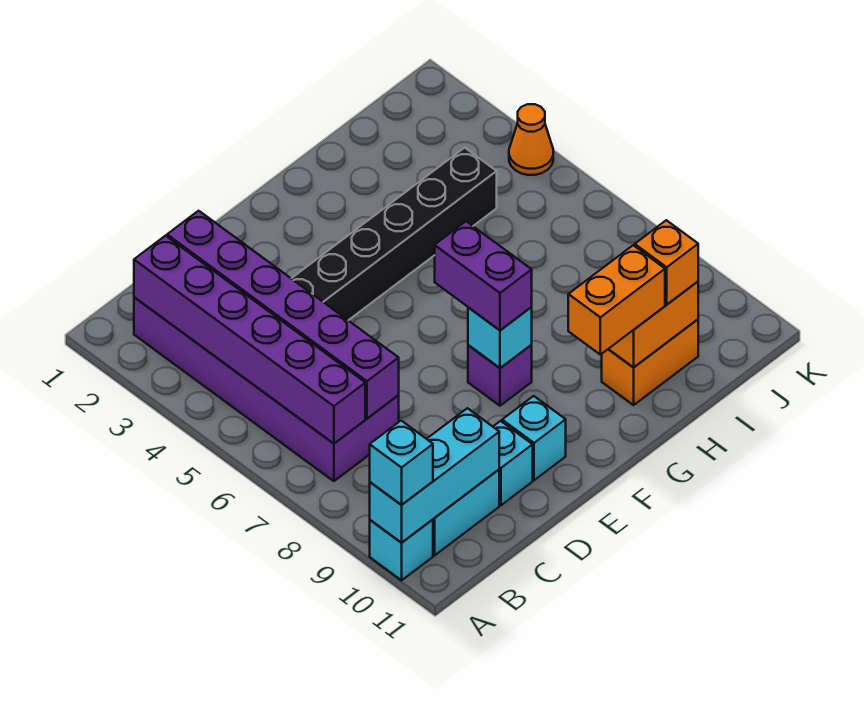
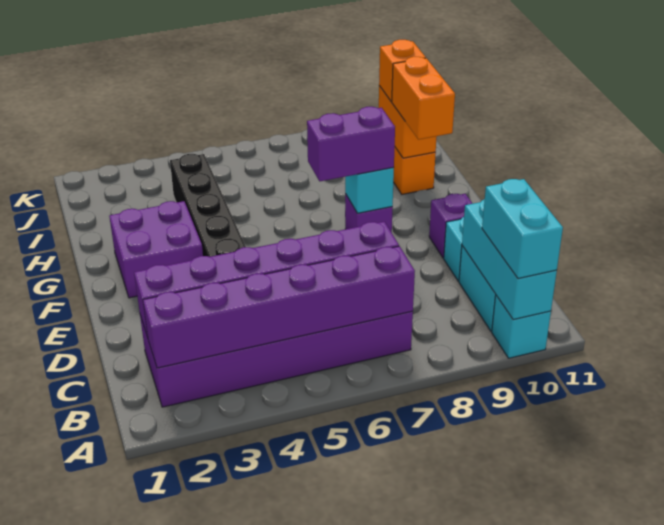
cyan brick A10 level 3 -> cyan brick A10:B10 level 3
cyan brick E10 level 1 -> purple brick E10 level 1
none -> purple brick F2:G3 level 1
orange cone K4 level 1 -> none

